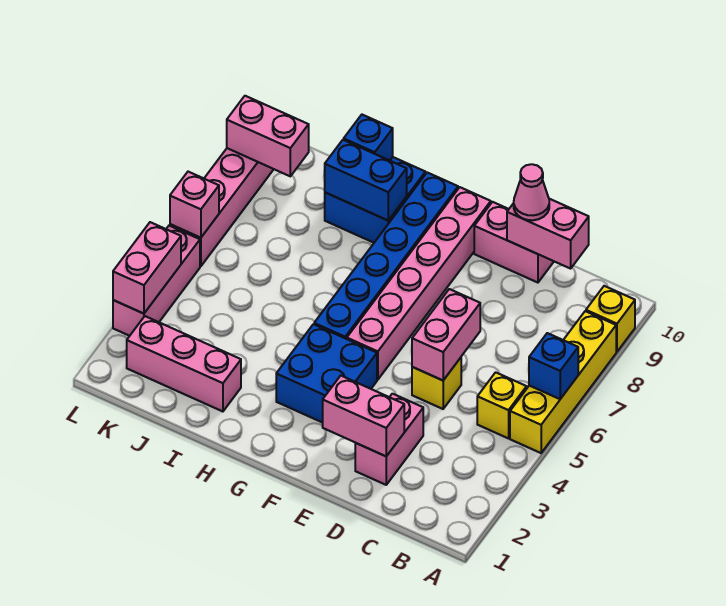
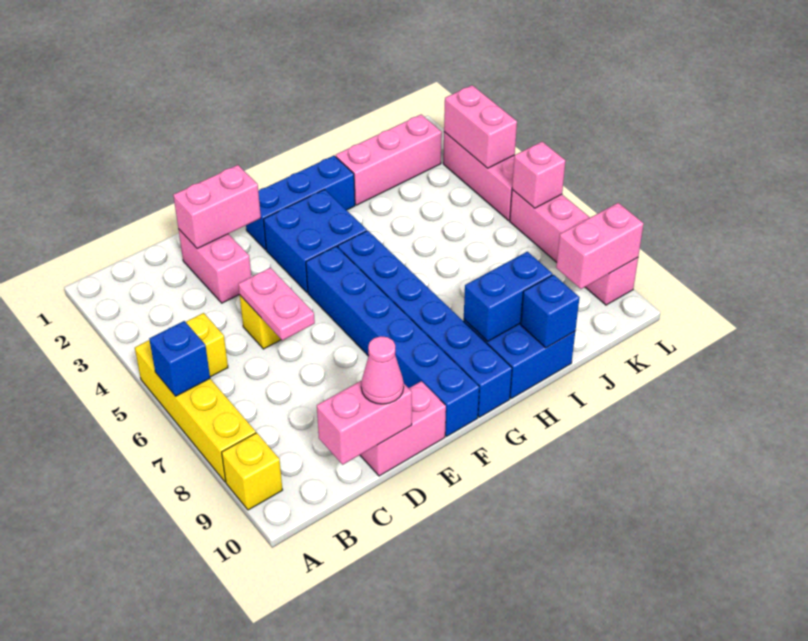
pink brick D5:D6 level 2 -> pink plate D5:D6 level 2
none -> blue brick F2:H2 level 1
pink brick F5:F10 level 1 -> blue brick F5:F10 level 1

